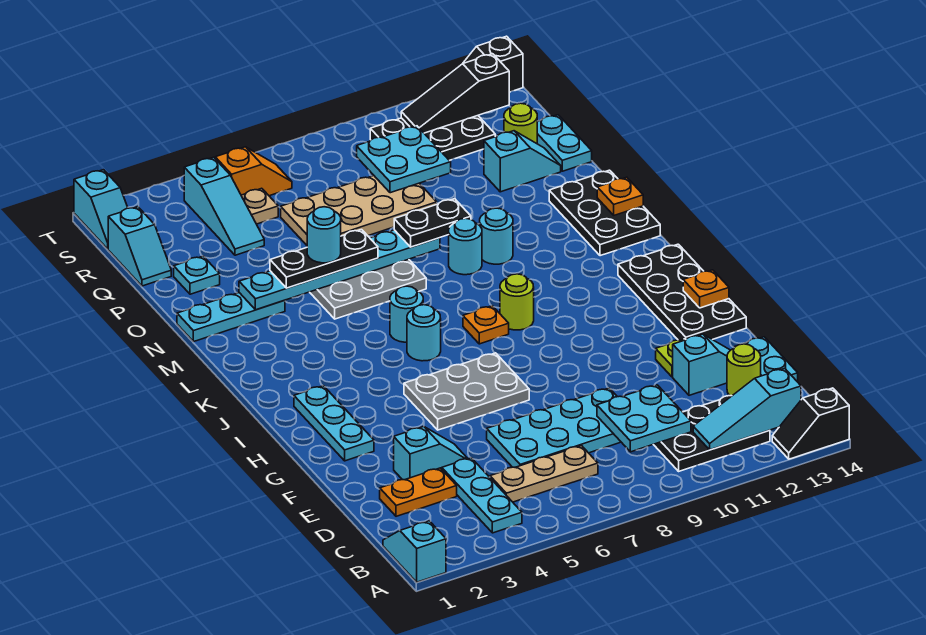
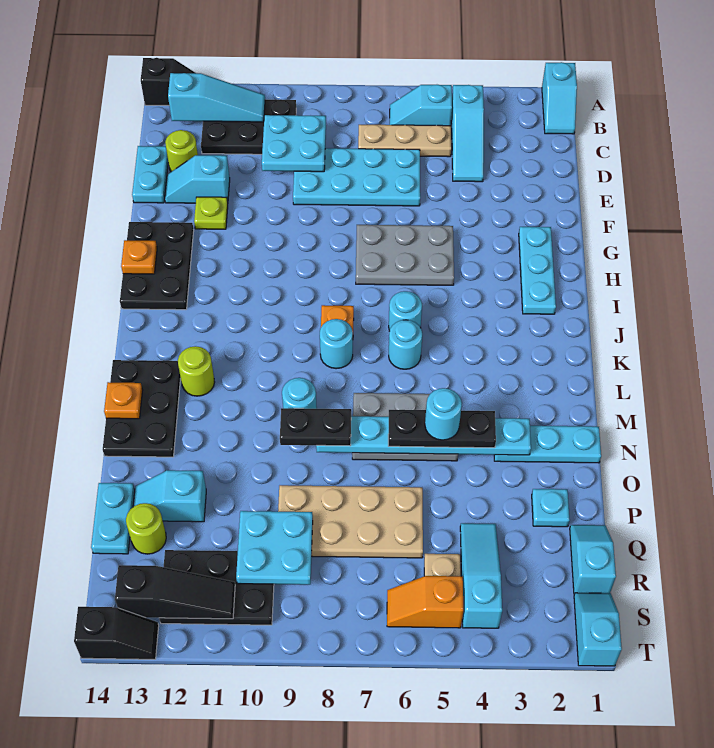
cyan plate B4:D4 level 1 -> cyan slope B4:D4 level 1 top B
orange plate D2:D3 level 1 -> none
cyan slope E3:E4 level 1 top 3 -> cyan slope B5:B6 level 1 top 5
black plate G13:J14 level 1 -> black plate G13:I14 level 1
lime round brick J9 level 1 -> lime round brick L12 level 1
cyan round brick M10 level 1 -> cyan round brick K8 level 1

